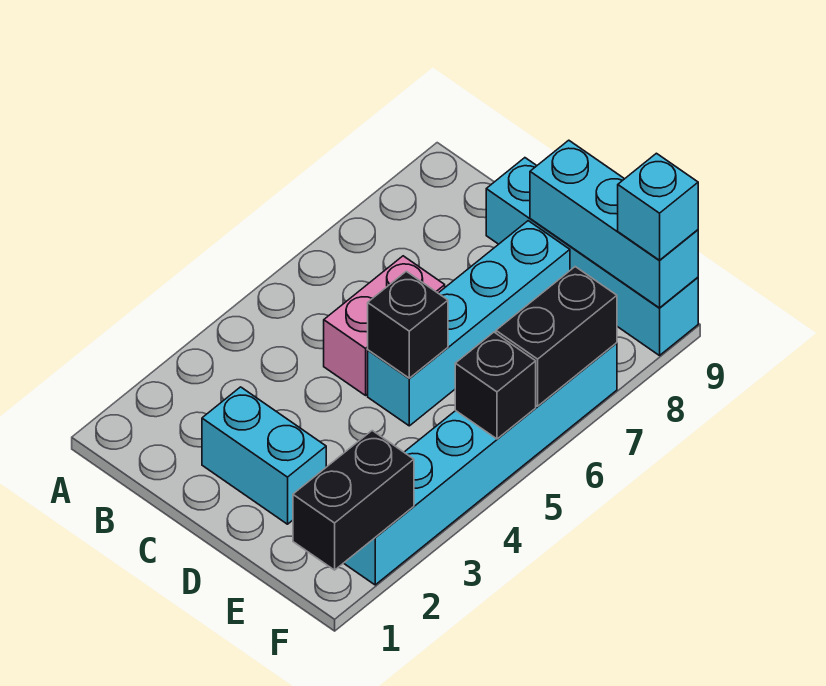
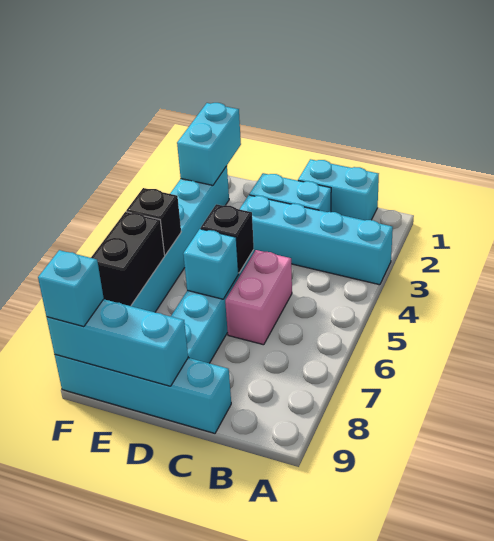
none -> cyan brick A3:D3 level 1
none -> cyan brick B1:C1 level 1
none -> cyan brick D6 level 2
black brick F1:F2 level 2 -> cyan brick F1:F2 level 2

